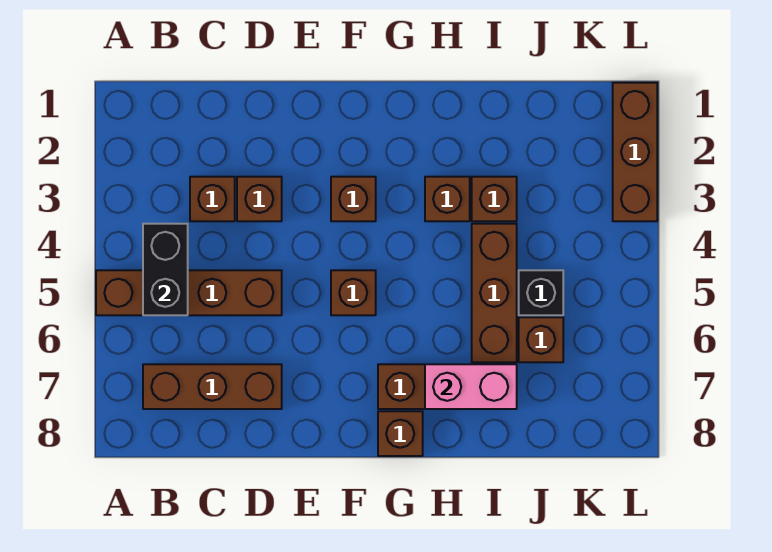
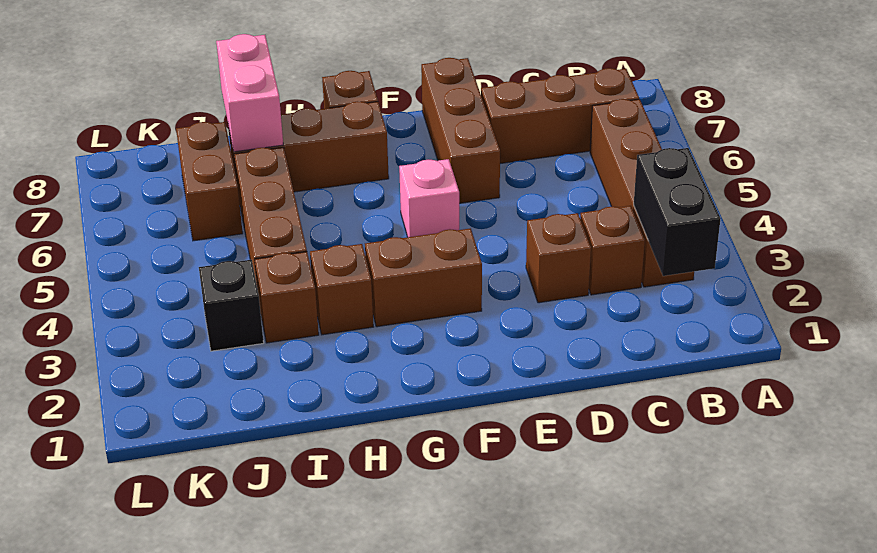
brown brick A5:D5 level 1 -> brown brick B3:B6 level 1
black brick B4:B5 level 2 -> black brick B2:B3 level 2
brown brick F3 level 1 -> brown brick F3:G3 level 1
brown brick F5 level 1 -> pink brick F5 level 1
pink brick H7:I7 level 2 -> pink brick I7:I8 level 2
black brick J5 level 1 -> black brick J3 level 1
brown brick J6 level 1 -> brown brick J6:J7 level 1
brown brick L1:L3 level 1 -> brown brick E6:E8 level 1

